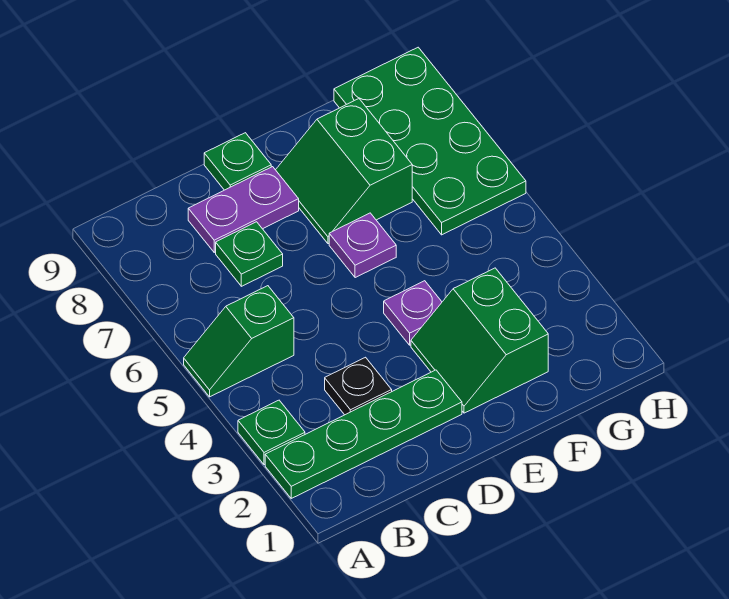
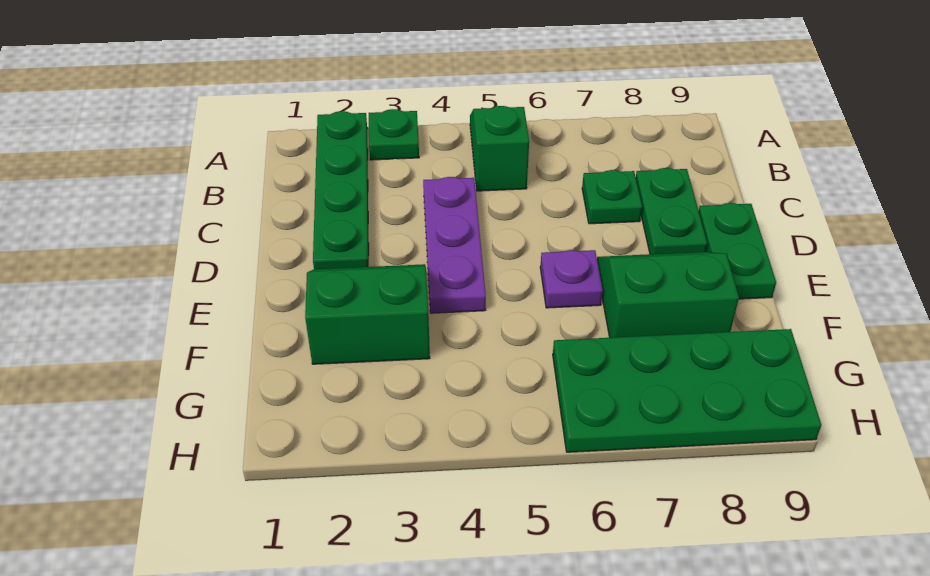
black plate C3 level 1 -> none
purple plate C8:D8 level 1 -> green plate C8:D8 level 1
green plate D9 level 1 -> green plate D9:E9 level 1
purple plate E4 level 1 -> purple plate C4:E4 level 1

